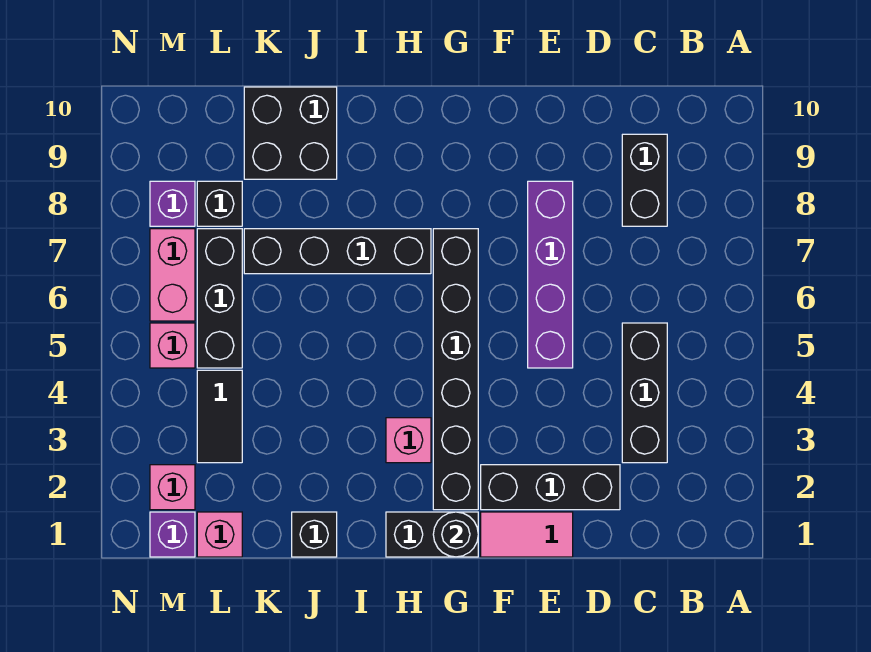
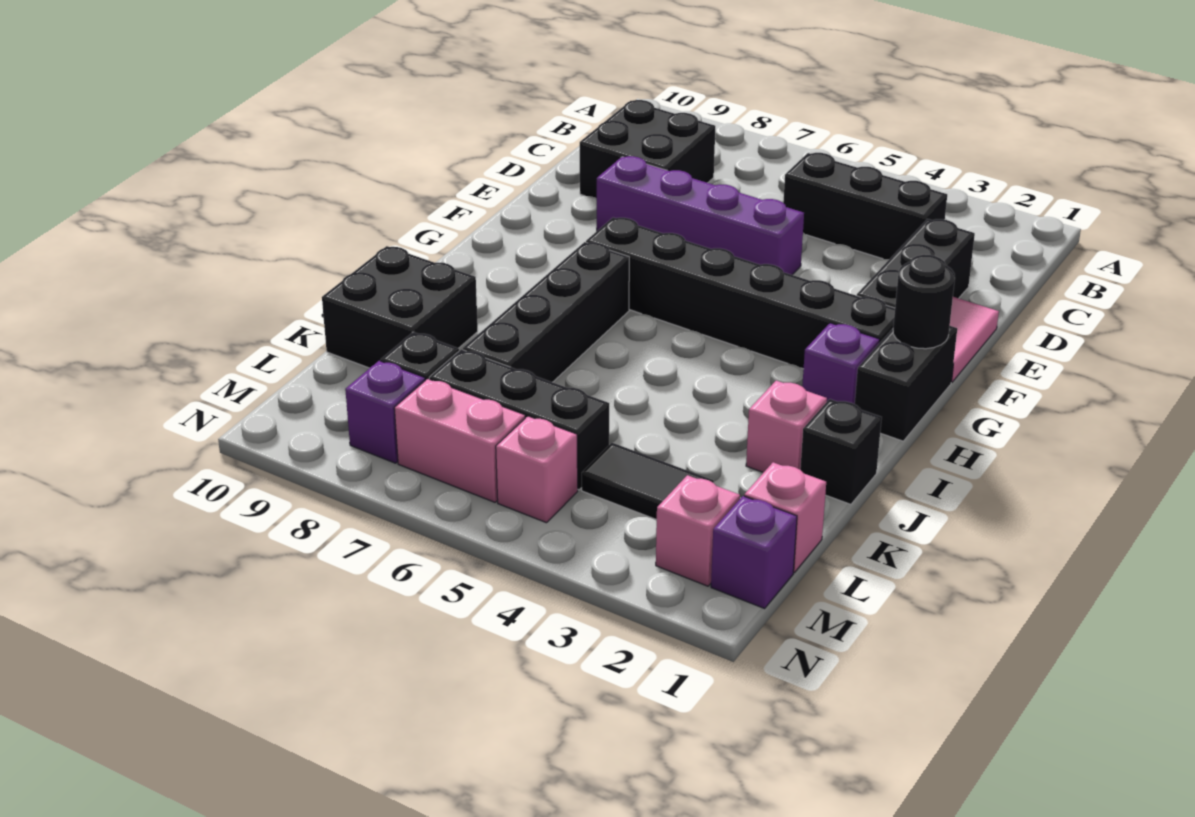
black brick C8:C9 level 1 -> black brick C8:D9 level 1
none -> purple brick H2 level 1
pink brick H3 level 1 -> pink brick J2 level 1

